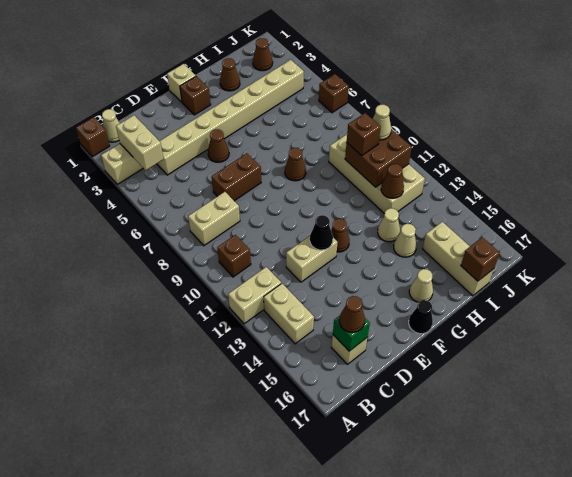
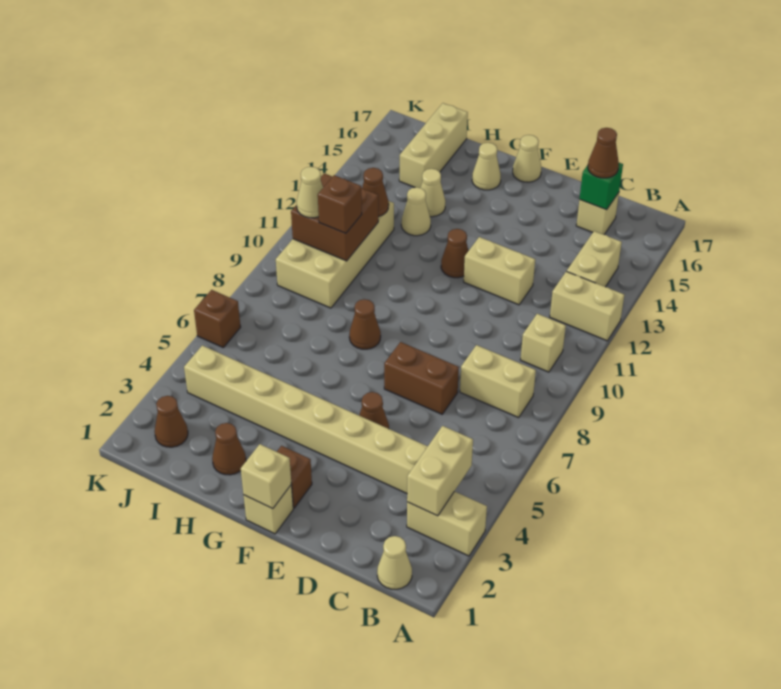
brown brick A1 level 1 -> none
brown brick B10 level 1 -> tan brick B10 level 1
black cone E12 level 2 -> none
none -> tan brick F1 level 2
black cone F17 level 1 -> tan cone F17 level 1
brown brick I17 level 2 -> none

